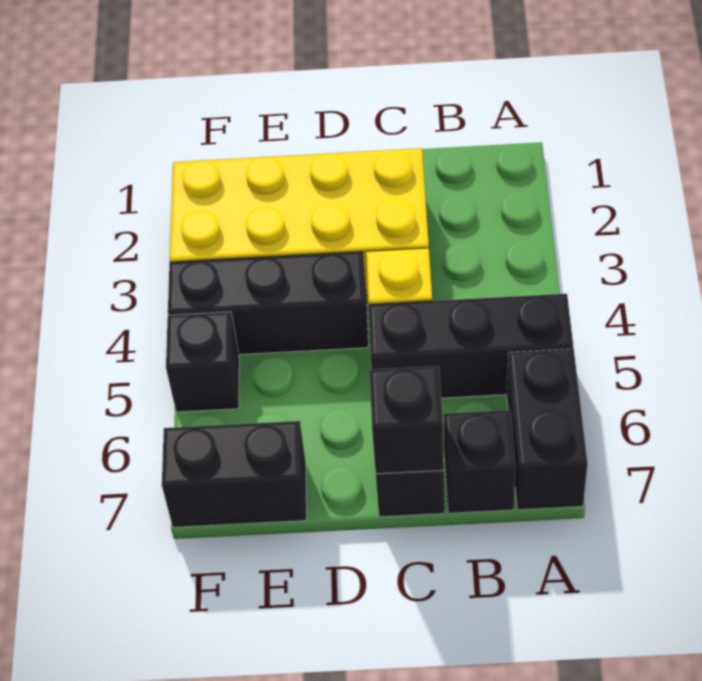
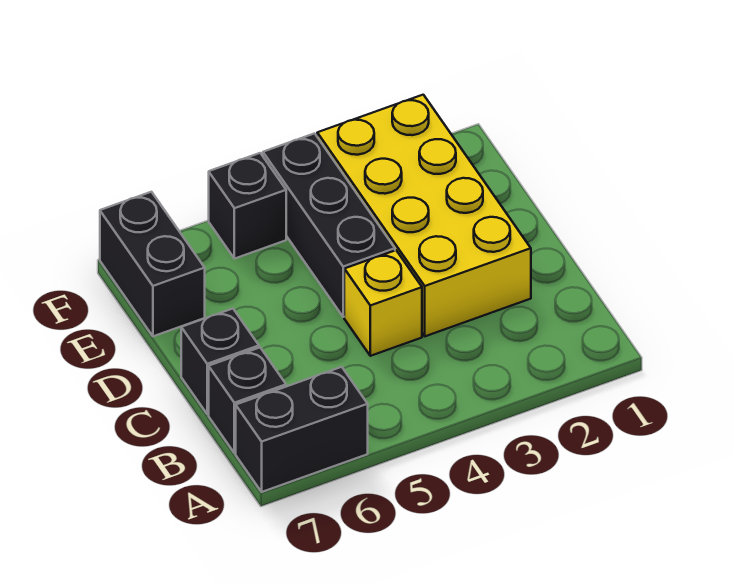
black brick A5:C5 level 1 -> none
black brick C7 level 2 -> none

